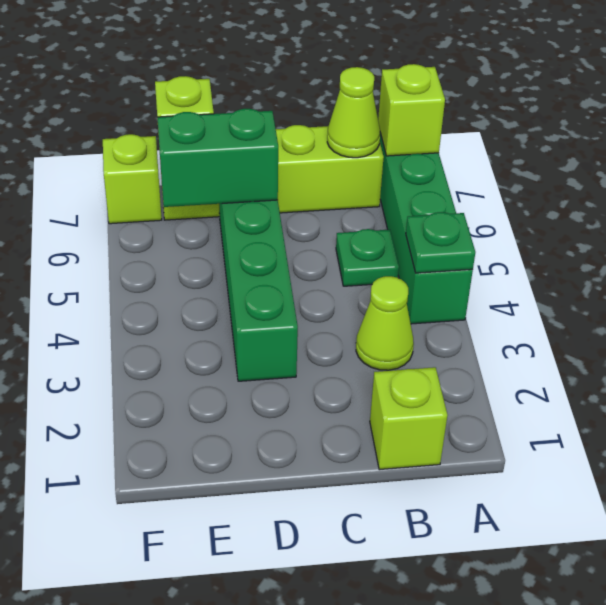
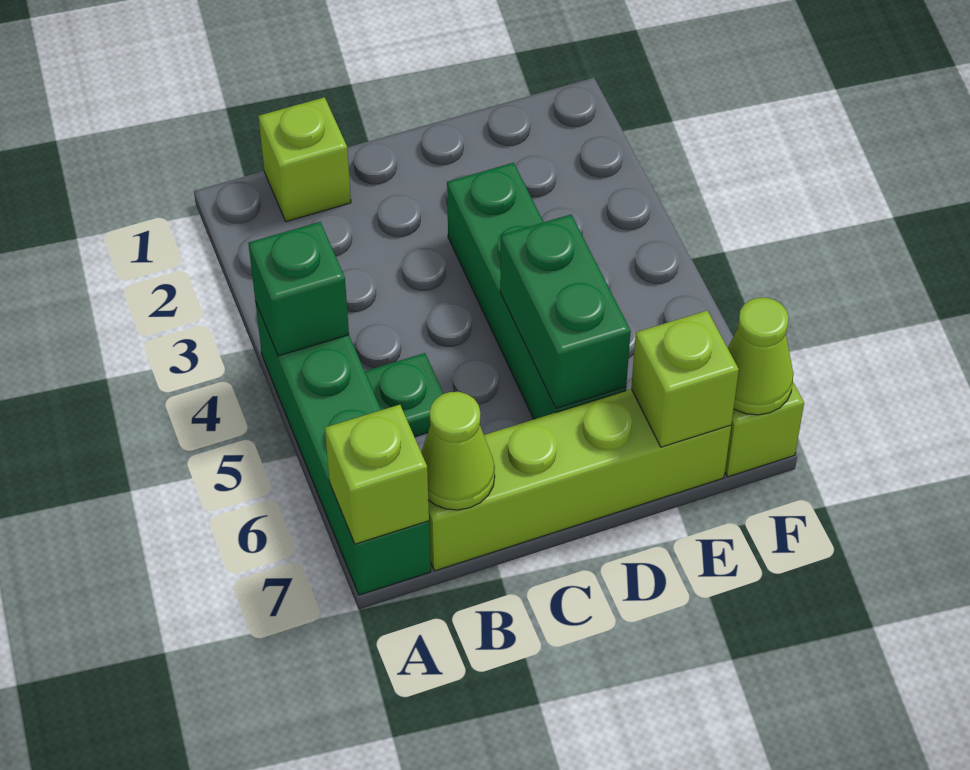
green plate A4 level 2 -> green brick A4 level 2
lime cone B3 level 1 -> lime cone F7 level 2
green brick D6:E6 level 2 -> green brick D5:D6 level 2

